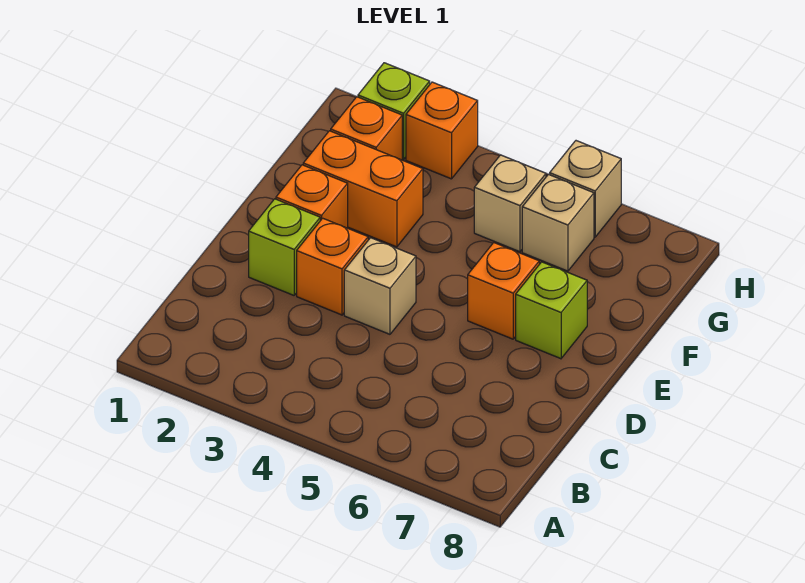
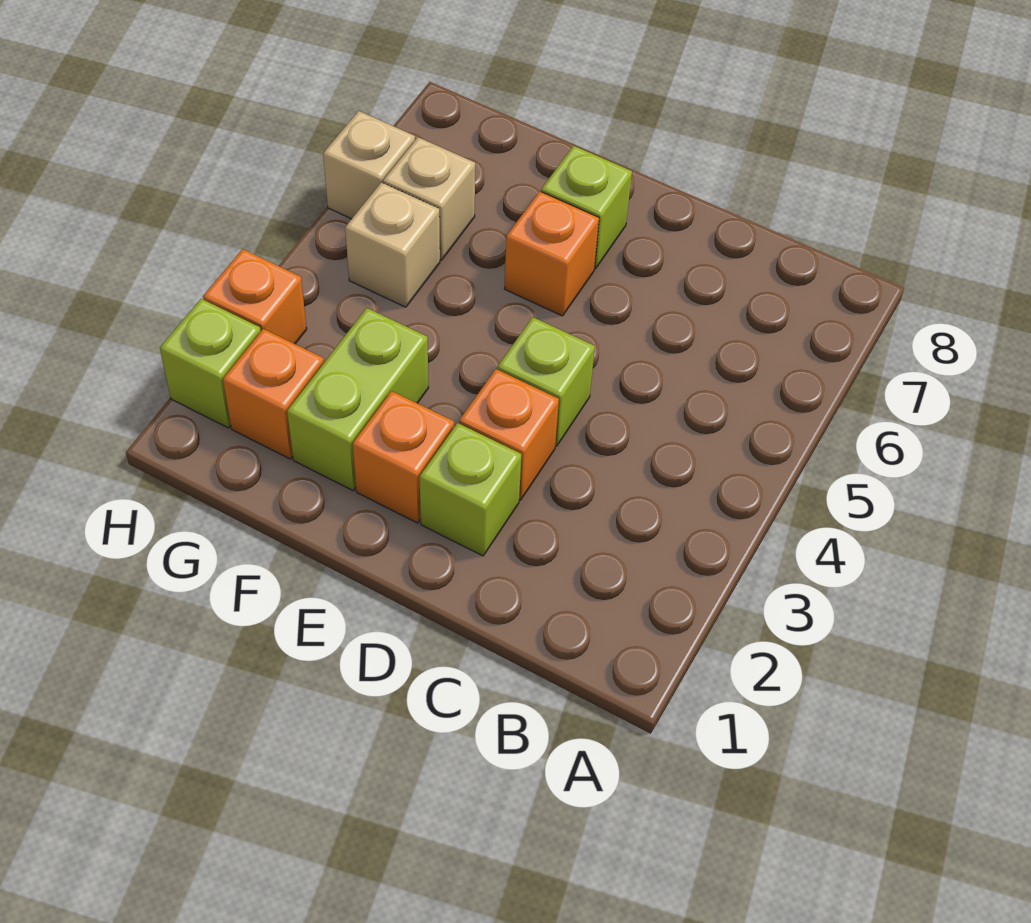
tan brick D4 level 1 -> lime brick D4 level 1
orange brick F2:F3 level 1 -> lime brick F2:F3 level 1

